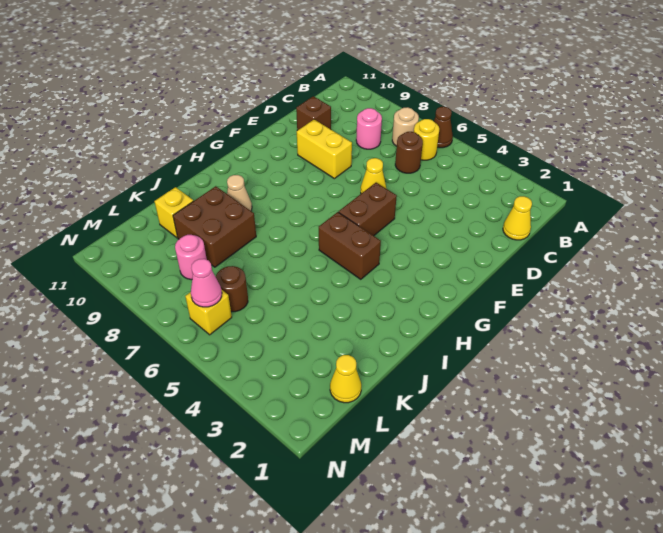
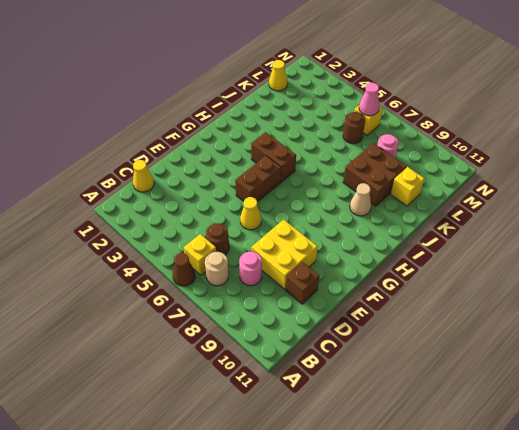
yellow round brick B6 level 1 -> yellow brick B6 level 1
yellow brick E8:E9 level 1 -> yellow brick D8:E9 level 1

